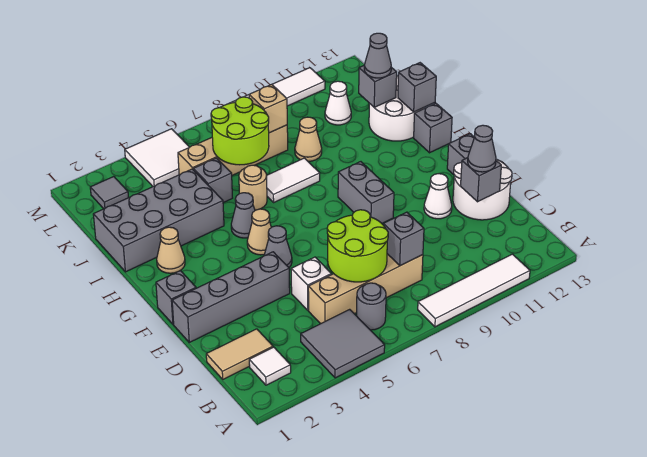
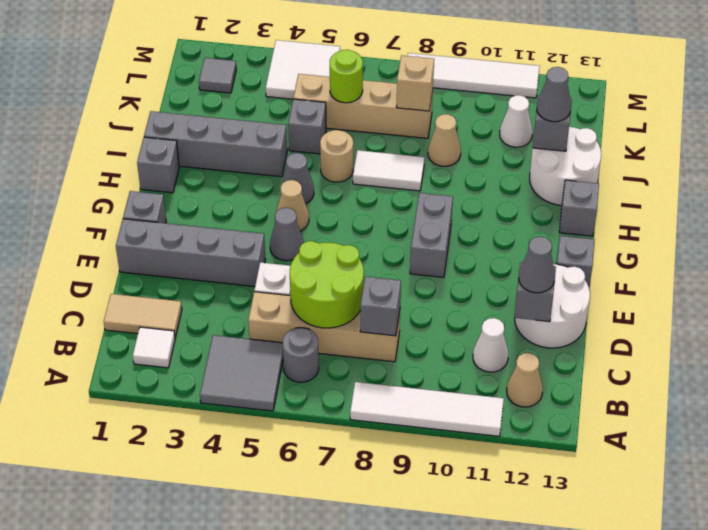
white cone E11 level 1 -> white cone C11 level 1
tan cone H2 level 1 -> tan cone B12 level 1
grey brick I1:J4 level 1 -> grey brick I1:I4 level 1
grey brick I13 level 2 -> grey brick H1 level 1
lime round brick J6:K7 level 2 -> lime round brick K6 level 2

